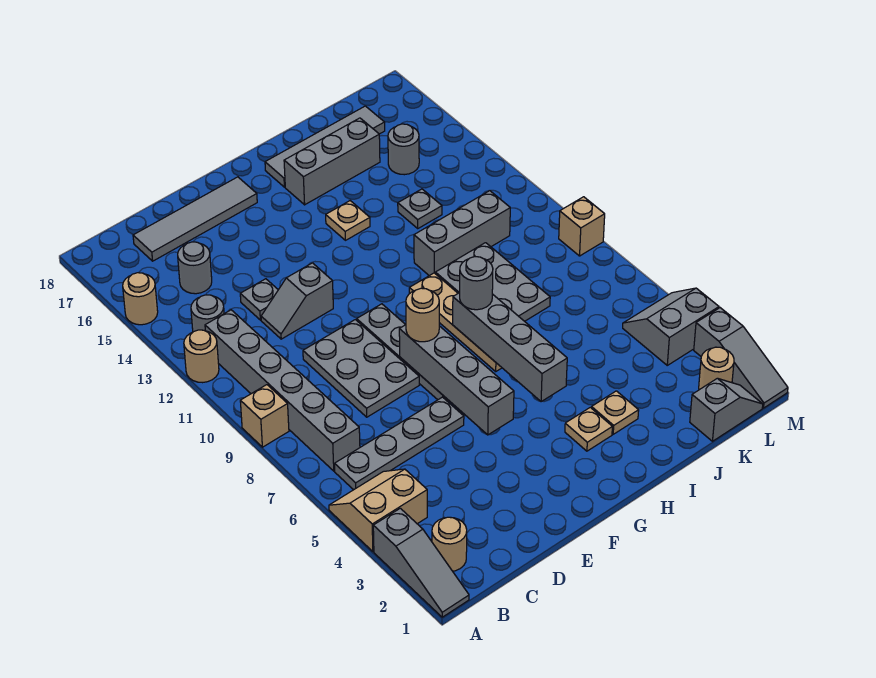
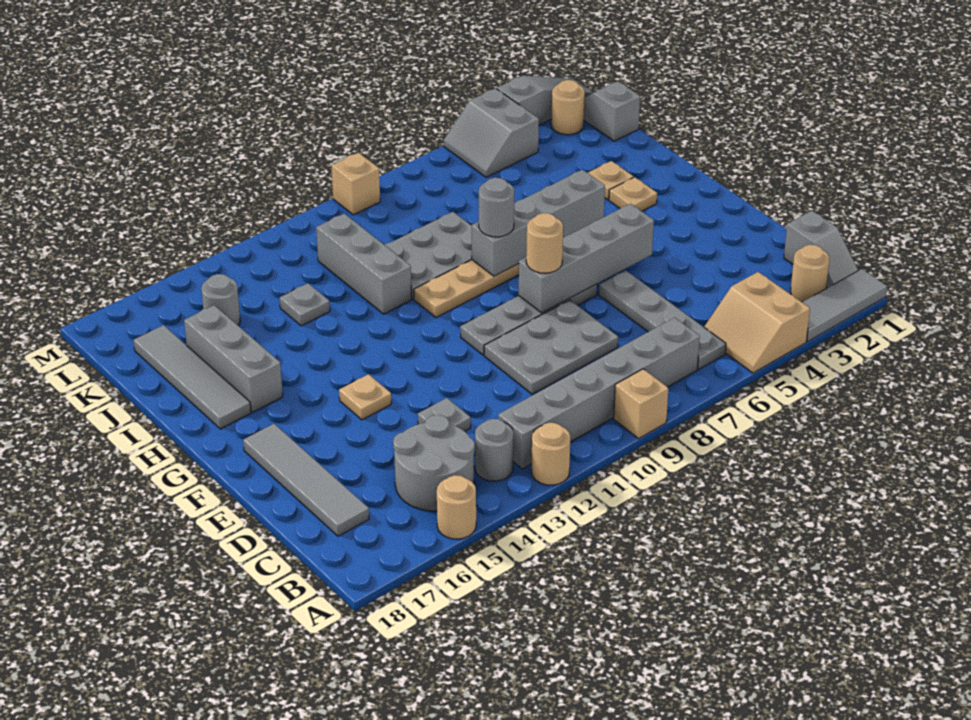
grey slope A1:A3 level 1 top 3 -> grey tile A1:A3 level 1
grey round brick C15 level 1 -> grey round brick B14:C15 level 1
grey slope D12:E12 level 1 top E -> grey slope B1:C1 level 1 top C
tan plate H14 level 1 -> tan plate F14 level 1

